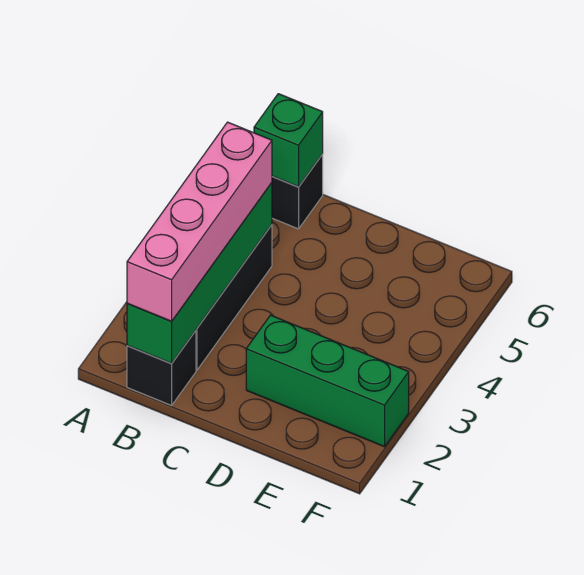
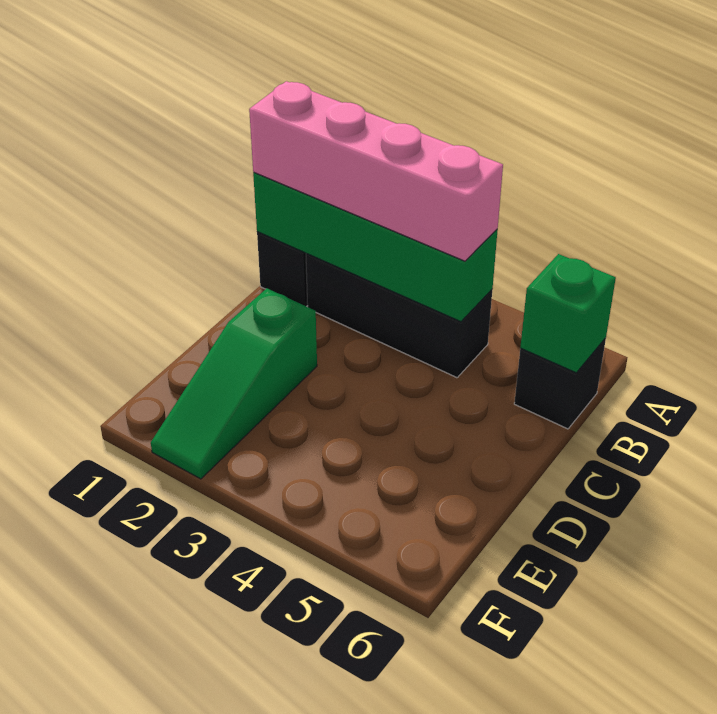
green brick D2:F2 level 1 -> green slope D2:F2 level 1 top D

